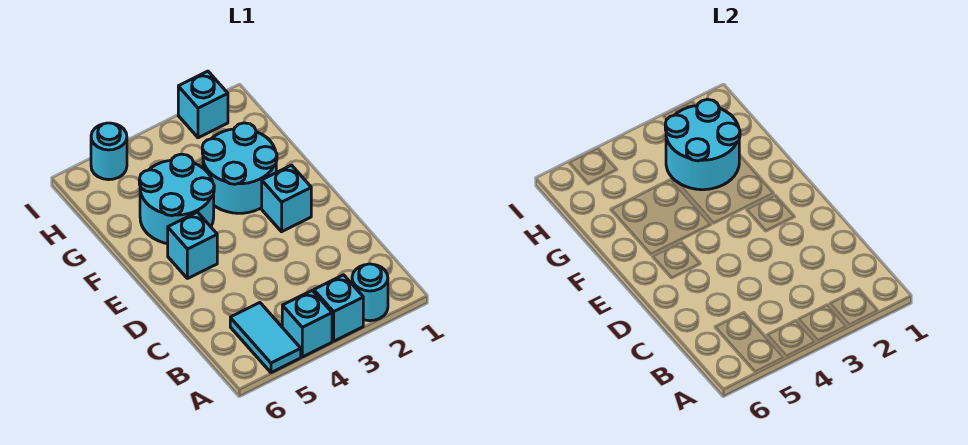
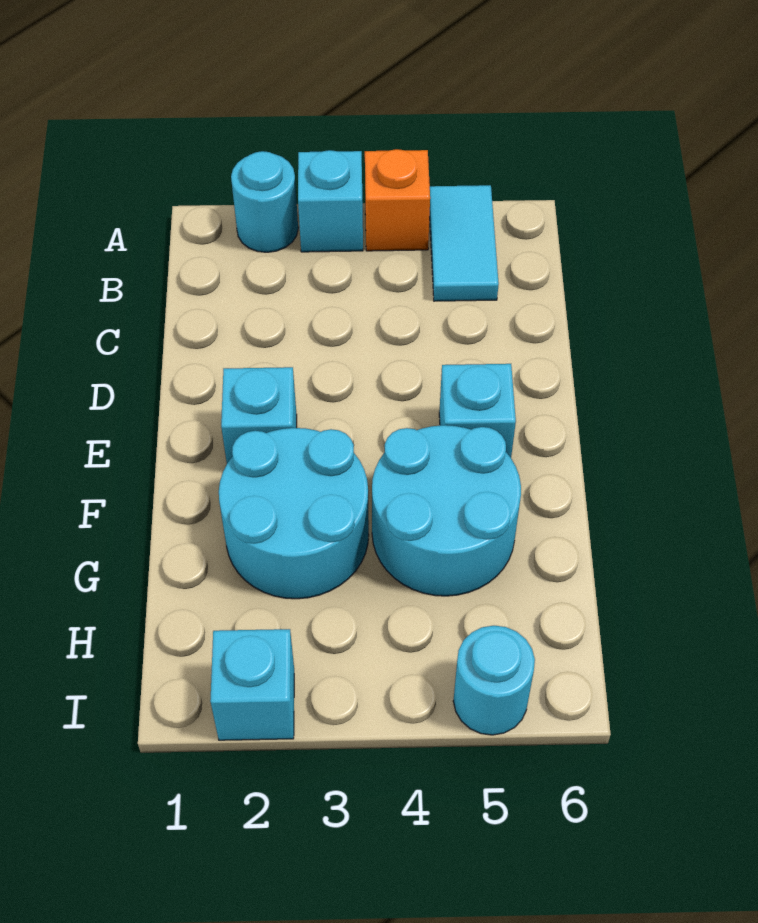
cyan brick A4 level 1 -> orange brick A4 level 1
cyan round brick G2:H3 level 2 -> none

